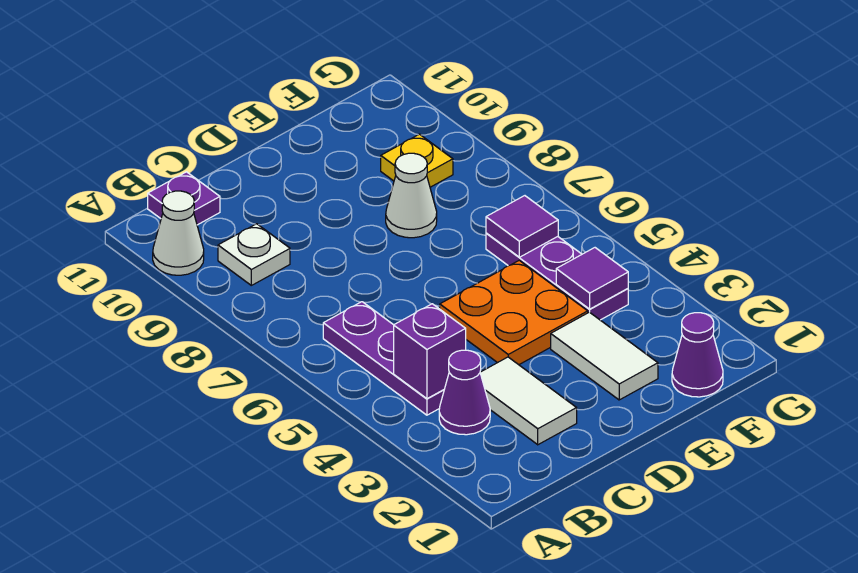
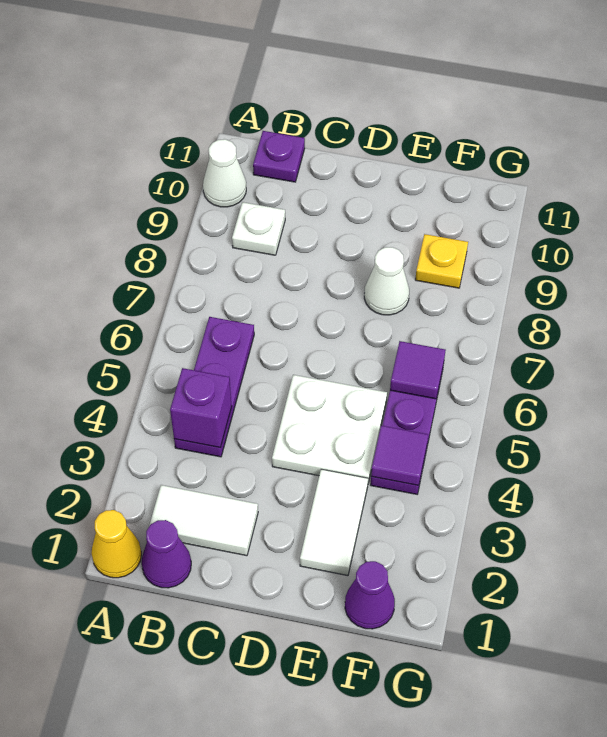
none -> yellow cone A1 level 1
purple cone B3 level 1 -> purple cone B1 level 1
white tile C2:C3 level 1 -> white tile B2:C2 level 1
orange plate D4:E5 level 1 -> white plate D4:E5 level 1

